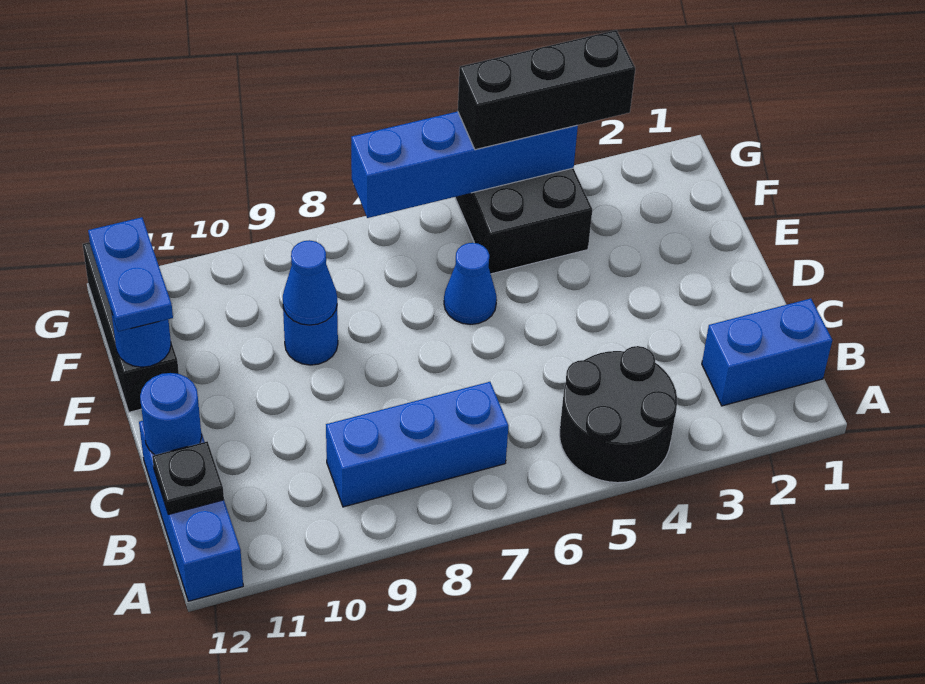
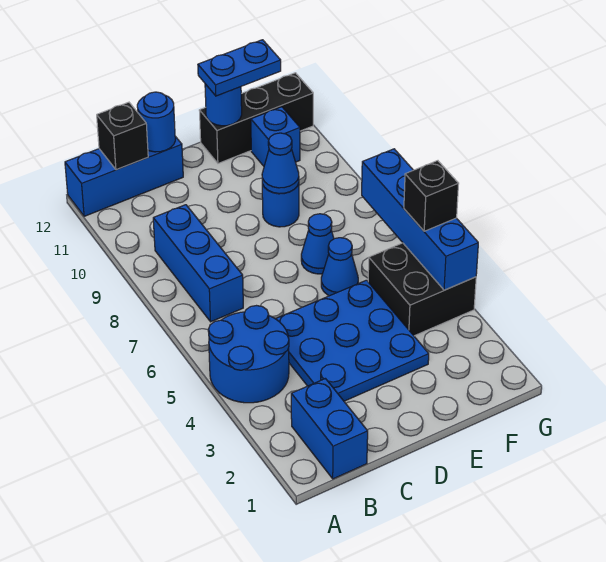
black round brick A4:B5 level 1 -> blue round brick A4:B5 level 1
black plate B12 level 2 -> black brick B12 level 2
none -> blue plate C3:E5 level 1
none -> blue cone E7 level 1
none -> blue brick F11 level 1
black brick G3:G5 level 3 -> black brick G5 level 3

